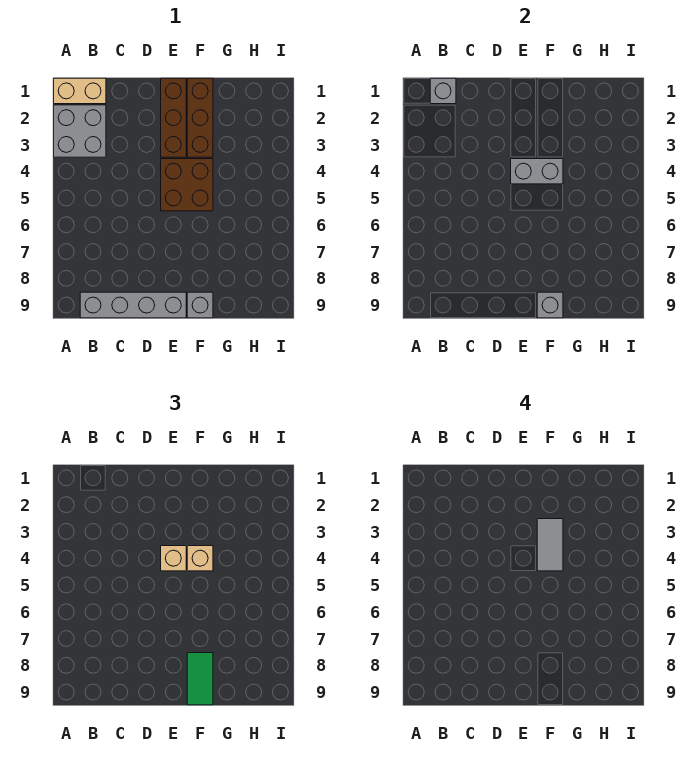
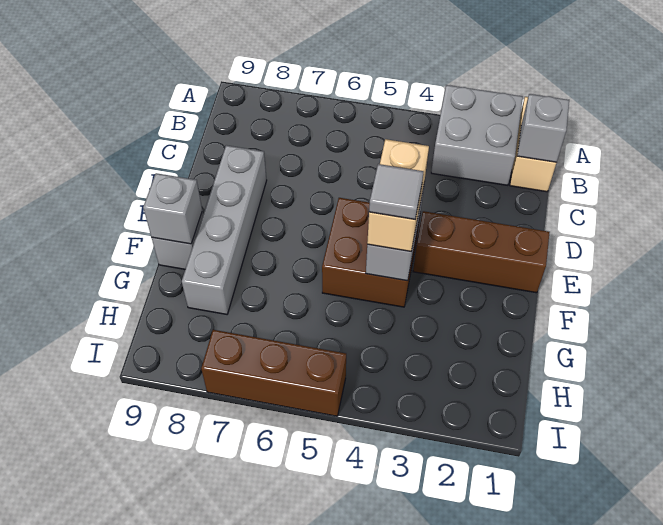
grey brick B9:E9 level 1 -> grey brick D8:G8 level 1
brown brick F1:F3 level 1 -> brown brick I5:I7 level 1
grey tile F3:F4 level 4 -> grey tile F4 level 4
green tile F8:F9 level 3 -> none

